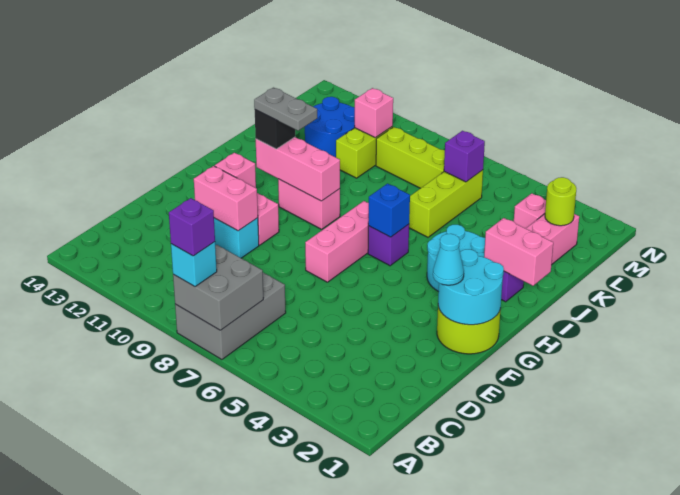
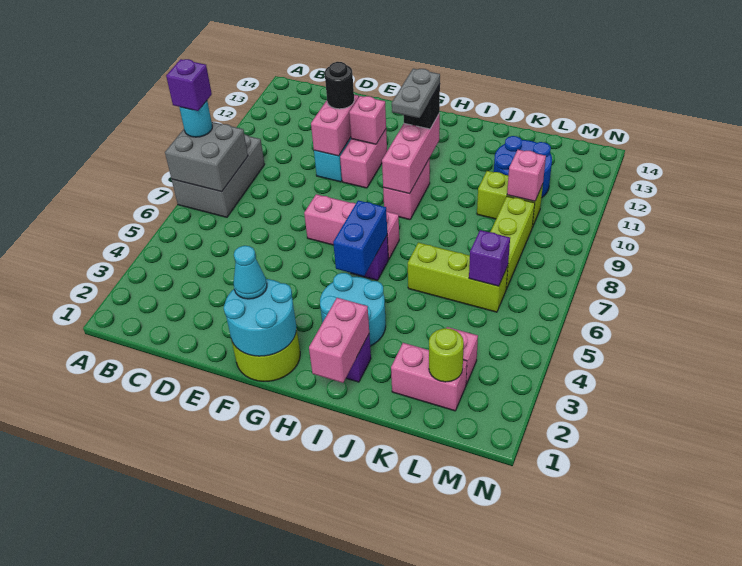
grey brick A7:C8 level 1 -> grey brick A7:B9 level 1
cyan brick A8 level 3 -> cyan round brick A8 level 3
none -> black round brick E11 level 3
blue brick H6 level 2 -> blue brick H5:H6 level 2

